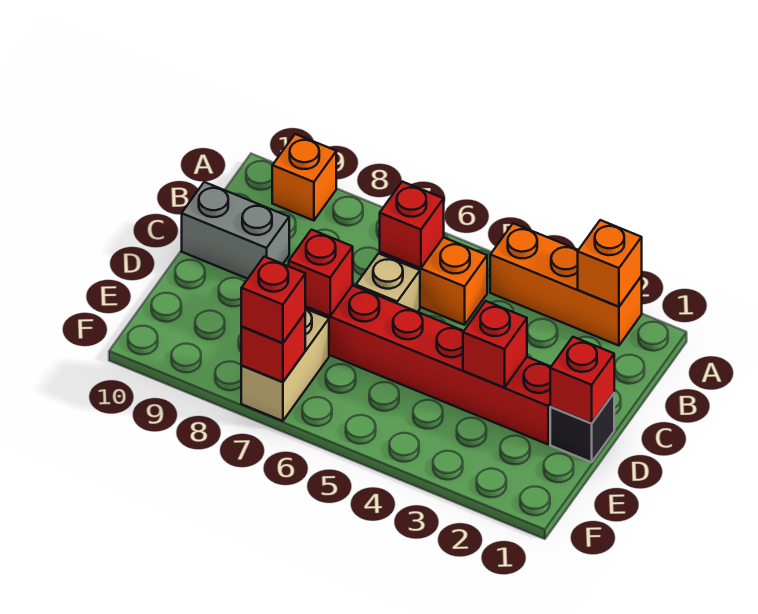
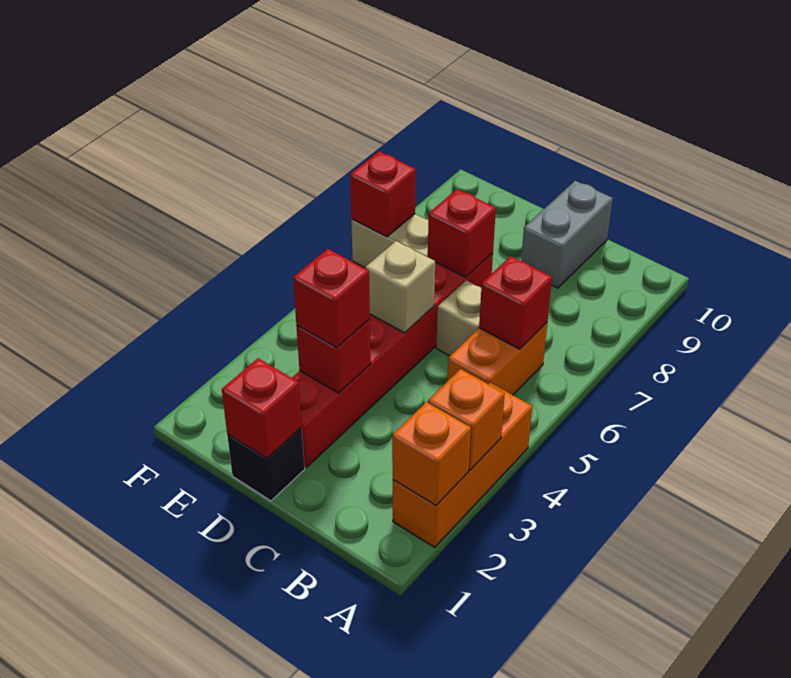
orange brick A9 level 1 -> orange brick A3 level 2
none -> tan brick D5 level 2
red brick F7 level 3 -> red brick D3 level 3

